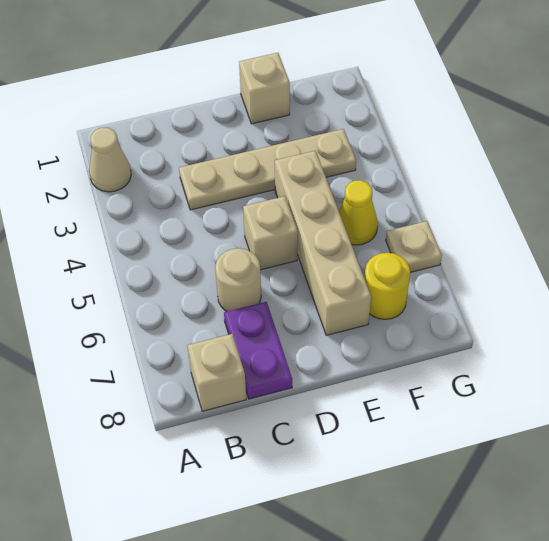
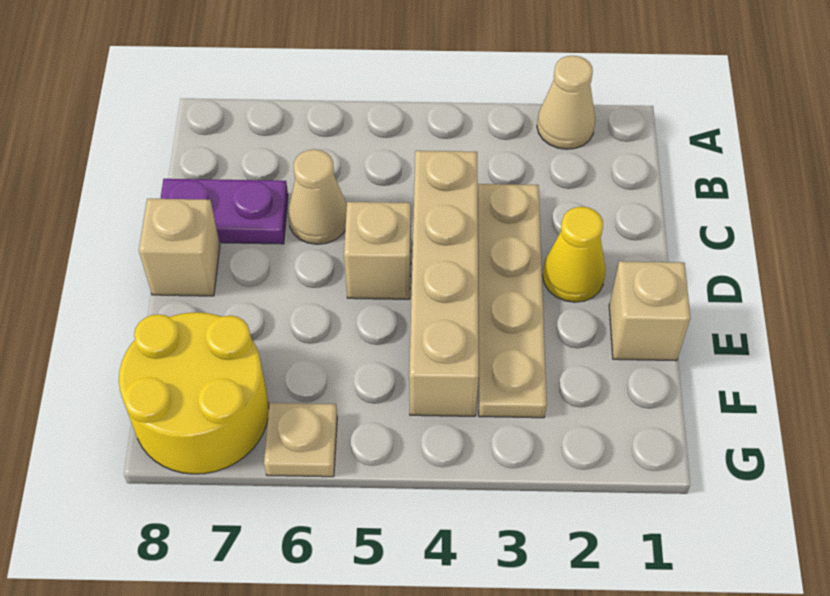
tan brick B8 level 1 -> tan brick D8 level 1
tan round brick C6 level 1 -> tan cone C6 level 1
tan brick E4:E7 level 1 -> tan brick C4:F4 level 1
yellow cone F5 level 1 -> yellow cone D2 level 1
yellow round brick F7 level 1 -> yellow round brick F7:G8 level 1

